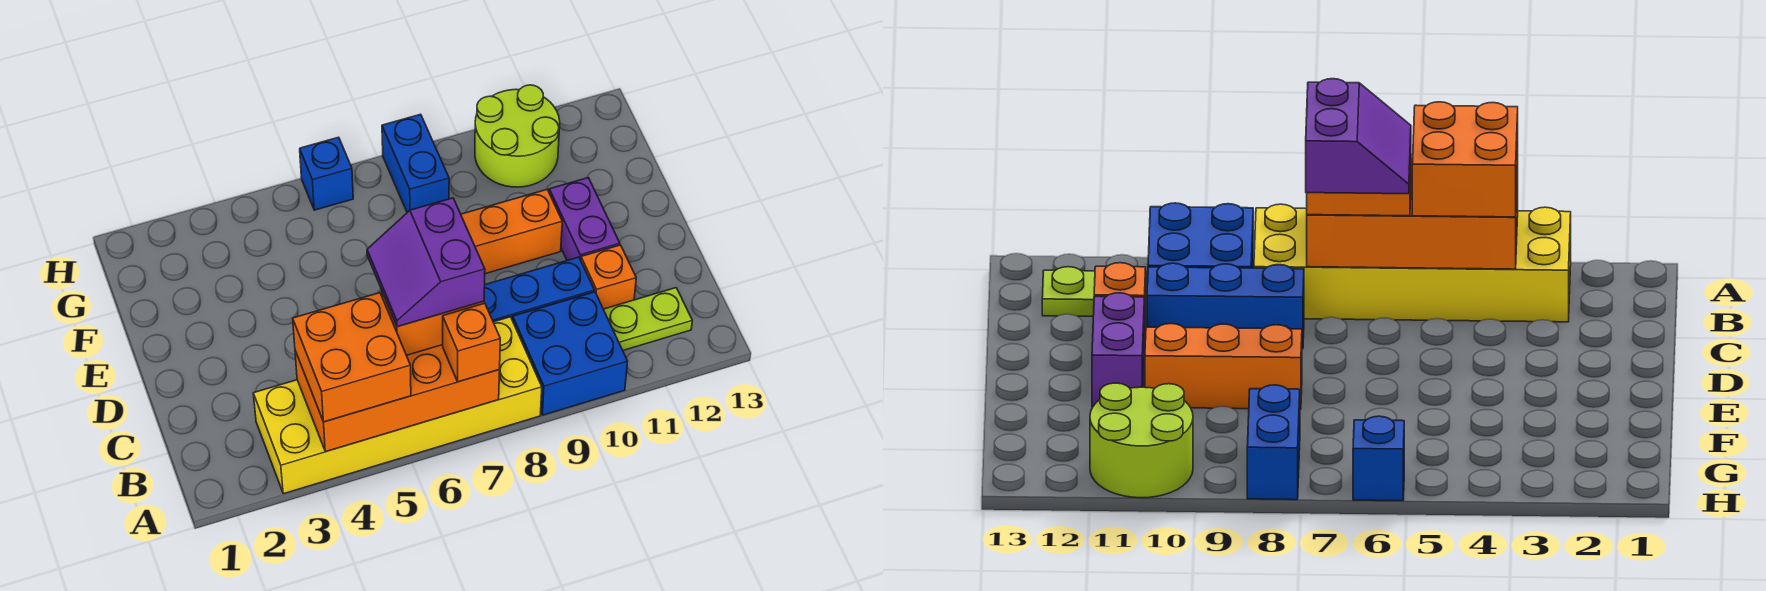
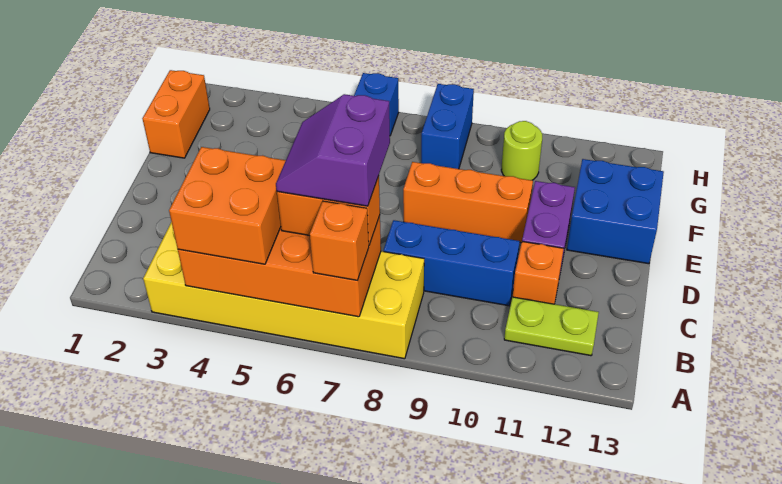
blue brick A9:B10 level 1 -> blue brick E12:F13 level 1
none -> orange brick F1:G1 level 1
lime round brick G10:H11 level 1 -> lime round brick G10 level 1

